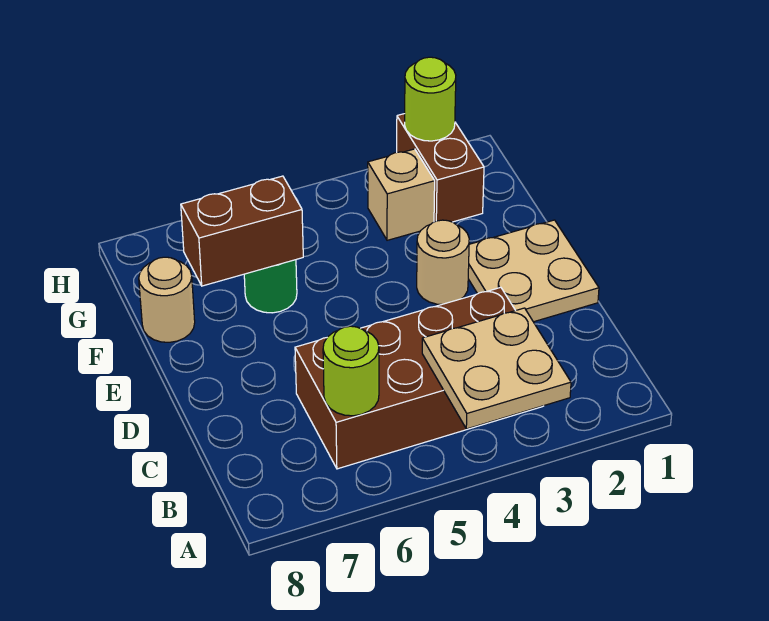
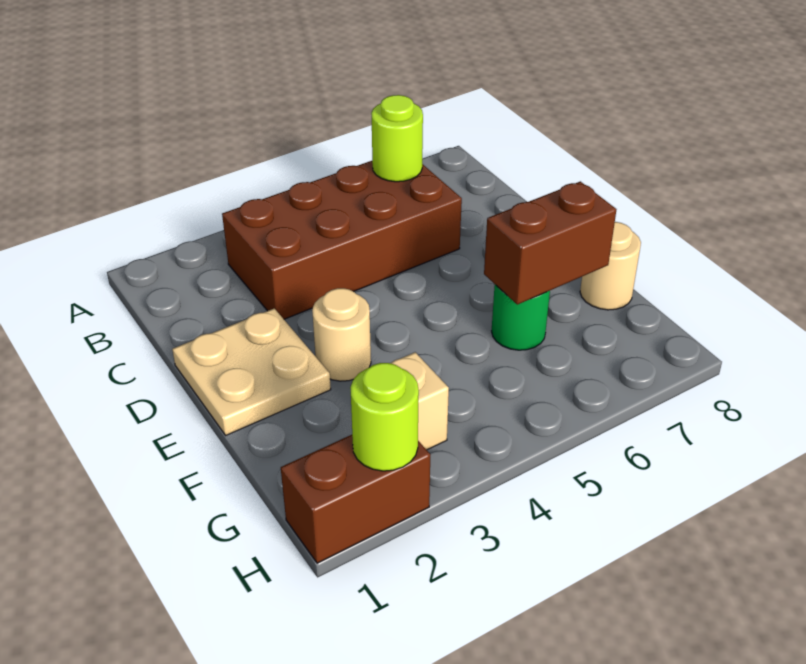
tan plate A3:B4 level 2 -> none
brown brick G2:H2 level 1 -> brown brick H1:H2 level 1

